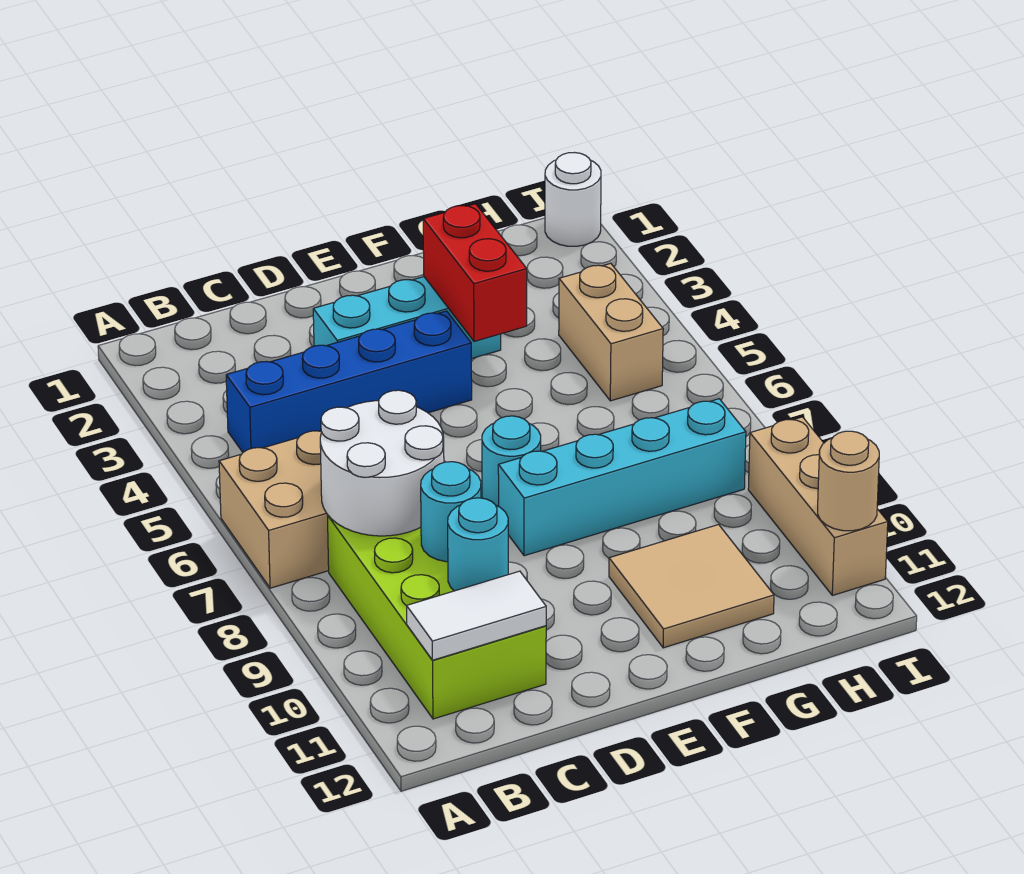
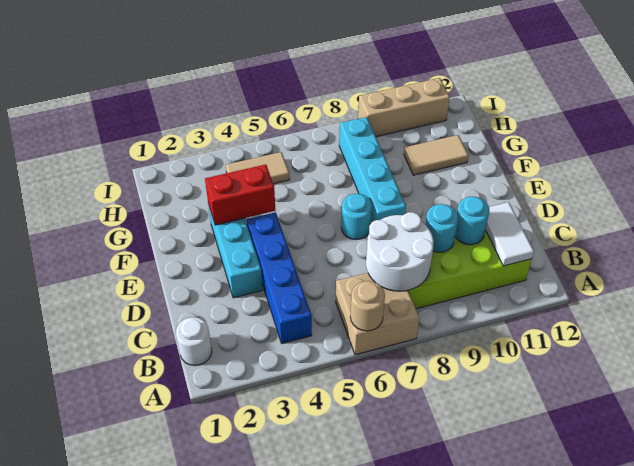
tan tile F10:G11 level 1 -> tan tile G10:G11 level 1
tan brick H4:H5 level 1 -> tan tile H4:H5 level 1
white round brick I1 level 1 -> white round brick B1 level 1
tan round brick I11 level 2 -> tan round brick A6 level 2

